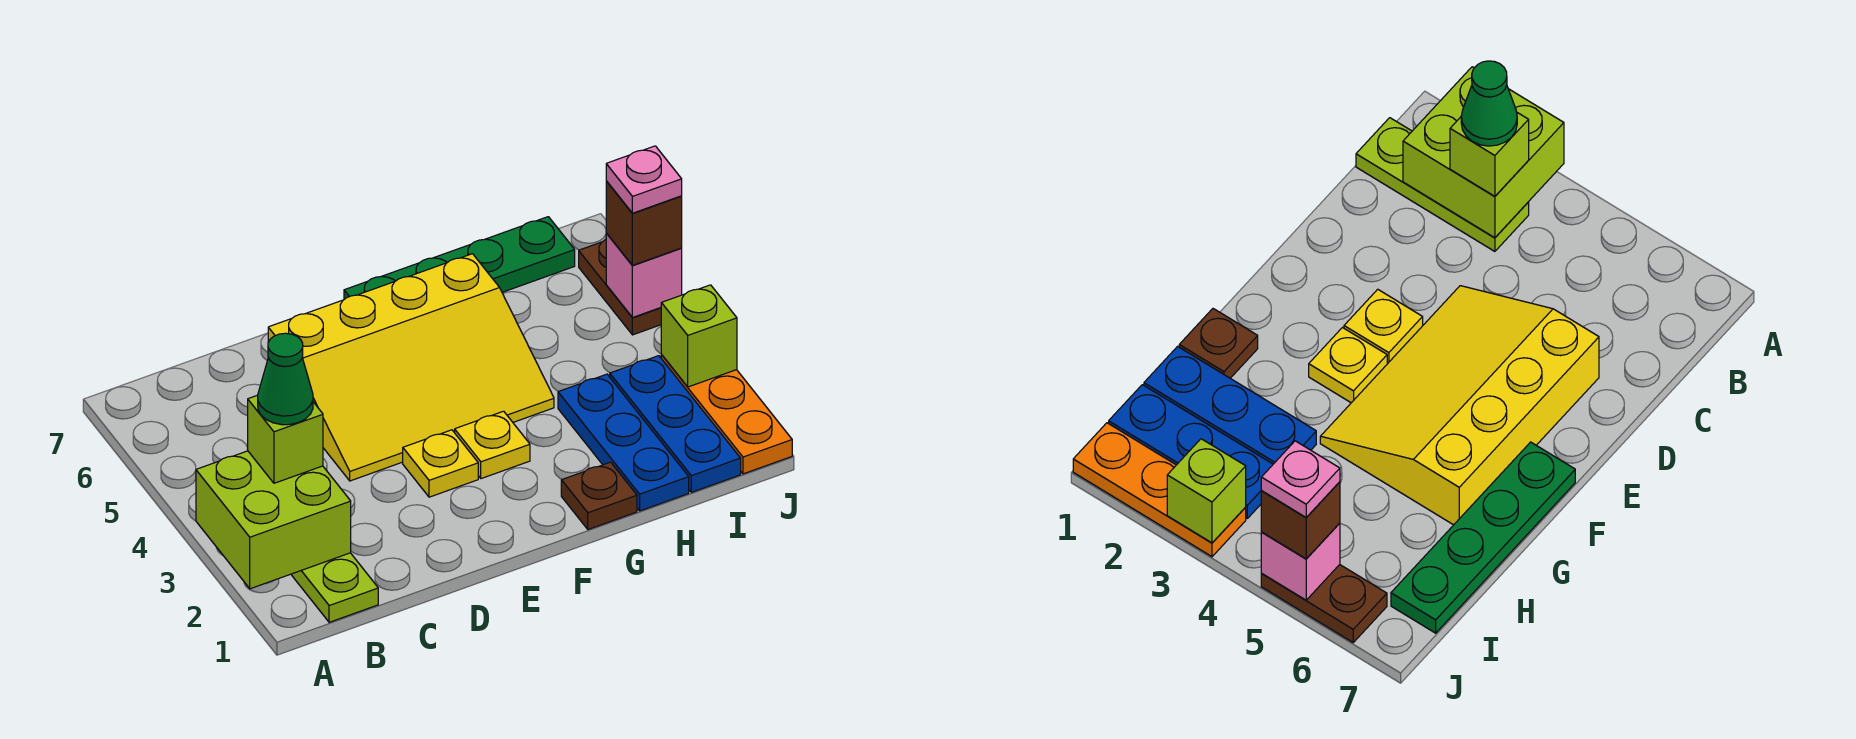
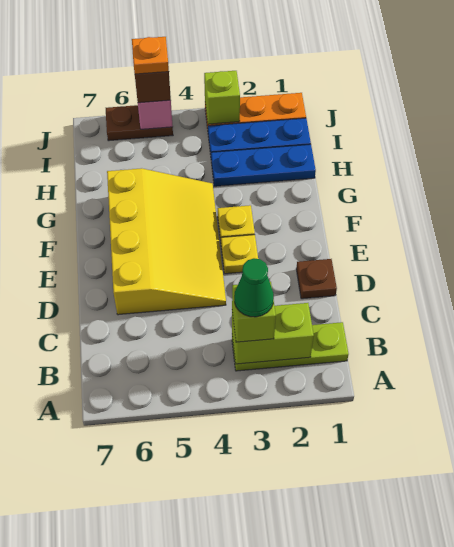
lime brick A2:B3 level 2 -> lime brick B2:B3 level 2
green plate F7:I7 level 1 -> none
brown plate G1 level 1 -> brown plate D1 level 1
pink plate J5 level 4 -> orange plate J5 level 4

